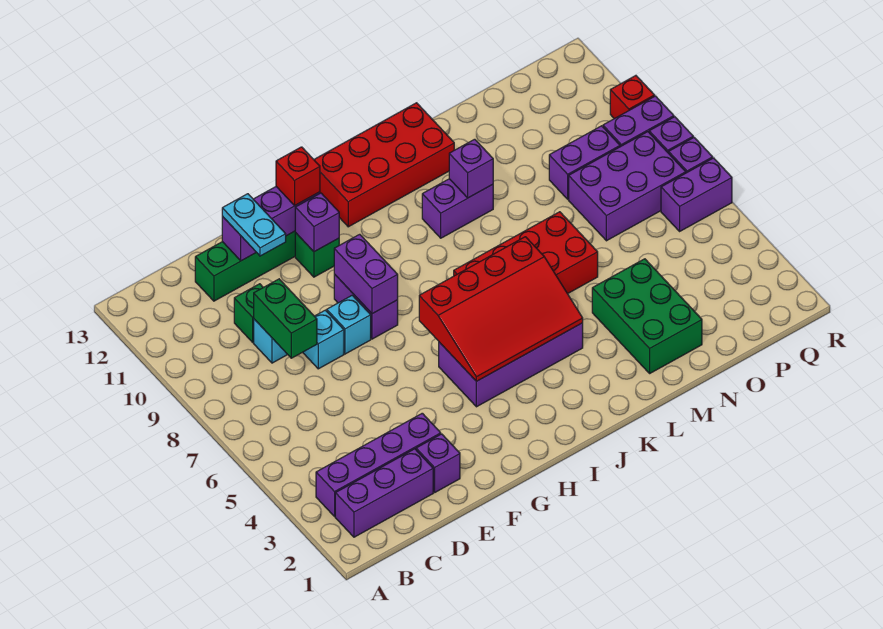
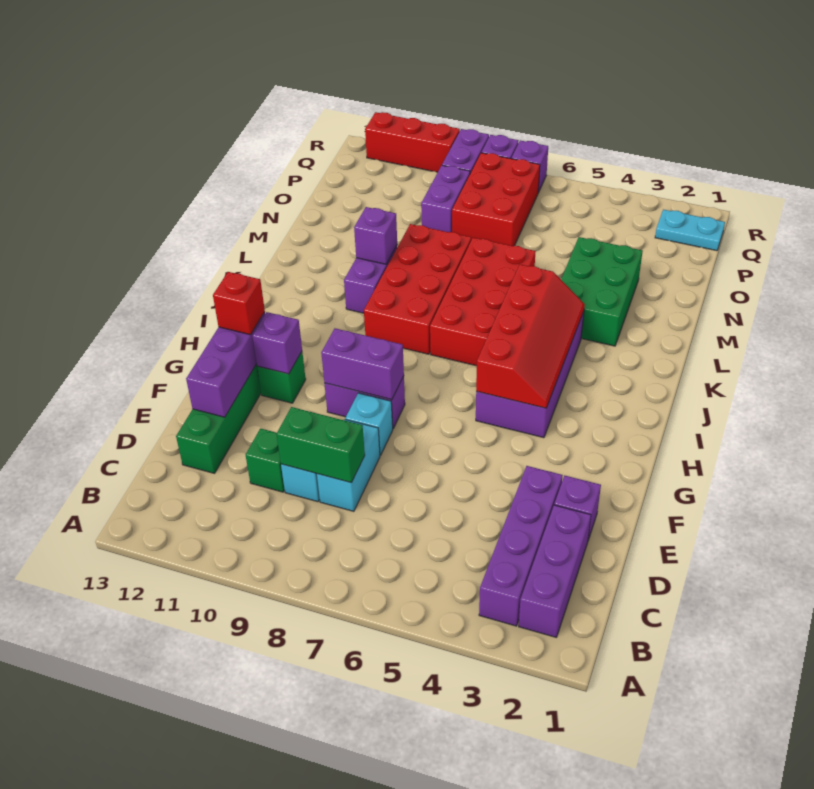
cyan brick E8 level 1 -> cyan brick D8:E8 level 1
cyan plate E11:E12 level 3 -> cyan plate Q1:Q2 level 1
red slope H4:K6 level 2 top 6 -> red slope H4:K5 level 2 top 5
red brick I12:L13 level 1 -> red brick J8:M9 level 1
green brick M2:N4 level 1 -> green brick L3:N4 level 1
purple brick O7:Q8 level 1 -> red brick O7:Q8 level 1
purple brick Q6:R6 level 1 -> none
red brick R10 level 1 -> red brick R10:R12 level 1

